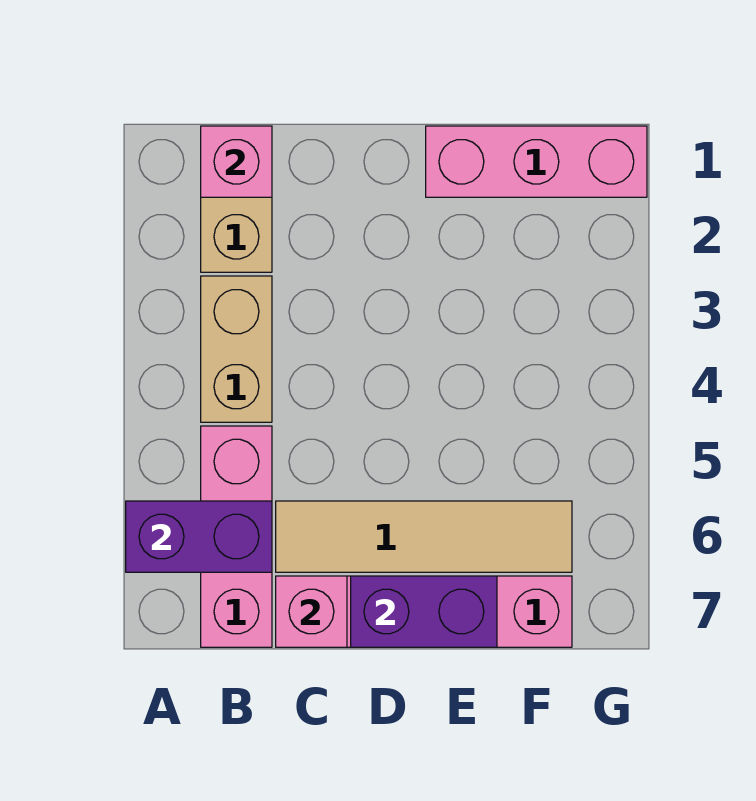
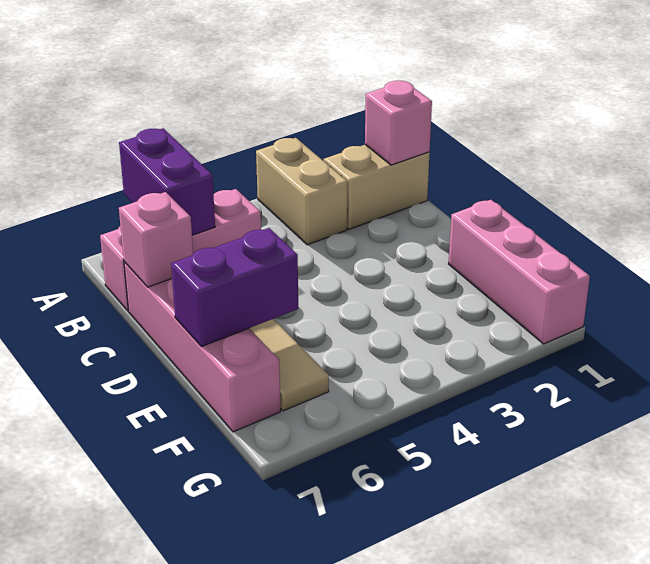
tan brick B3:B4 level 1 -> tan brick A3:B3 level 1
purple brick D7:E7 level 2 -> purple brick E6:E7 level 2

